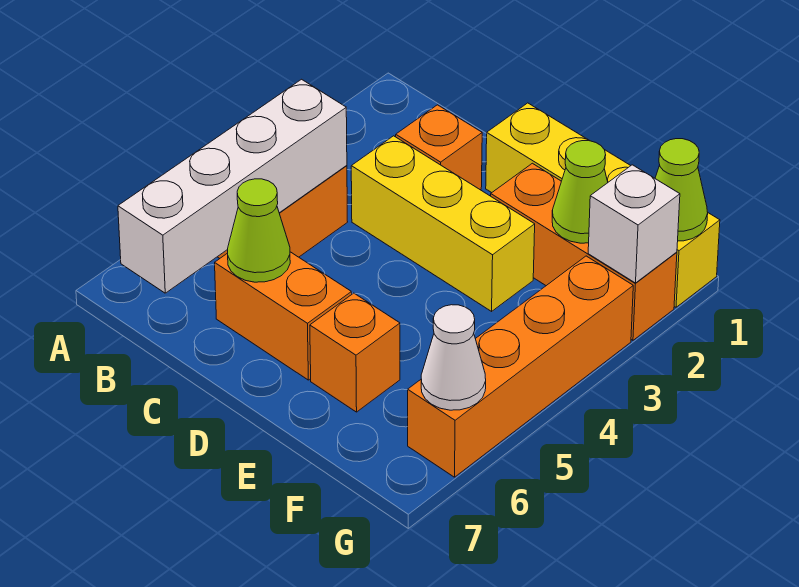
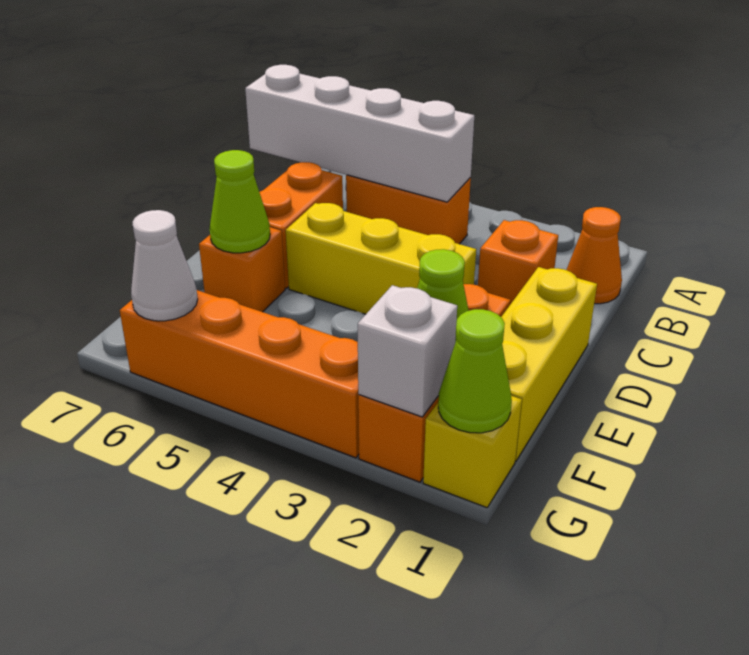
none -> orange cone B1 level 1
yellow brick C3:E3 level 1 -> yellow brick D3:D5 level 1
lime cone C6 level 2 -> lime cone E6 level 2

